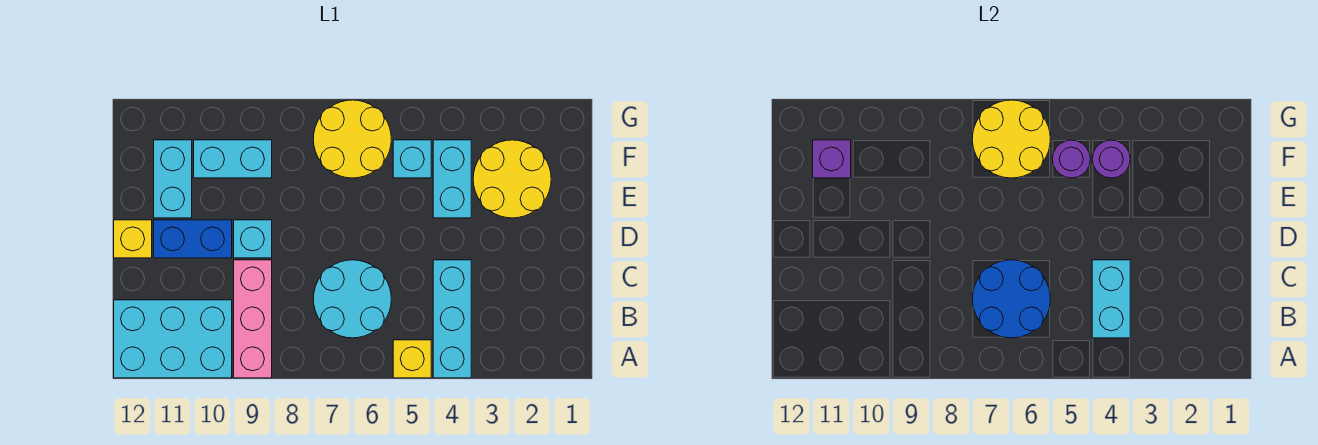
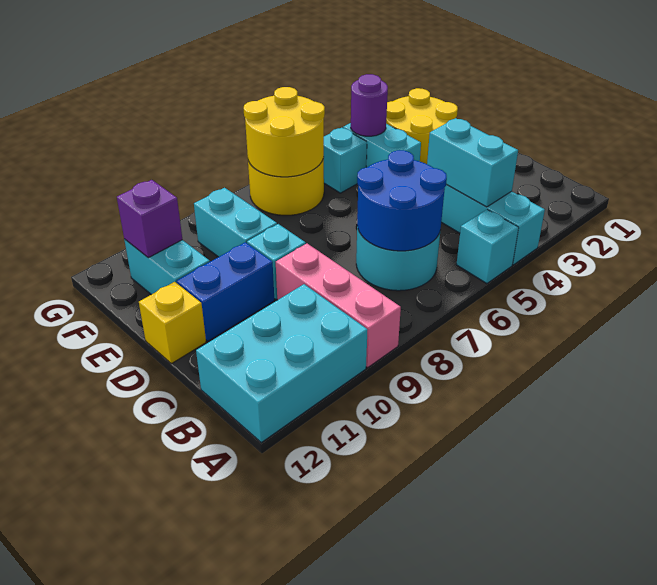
yellow brick A5 level 1 -> cyan brick A5 level 1
purple round brick F5 level 2 -> none
cyan brick F9:F10 level 1 -> cyan brick E9:F9 level 1

